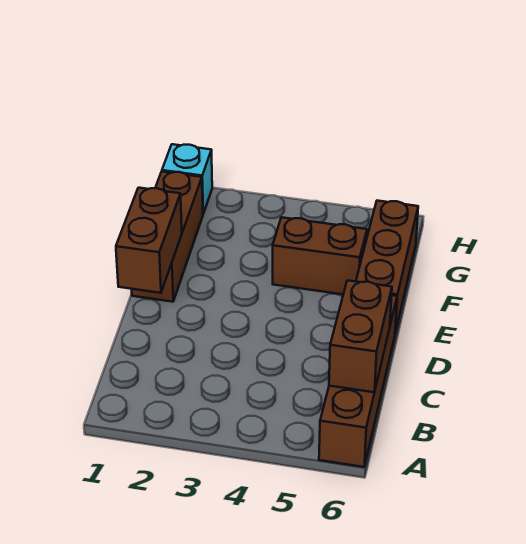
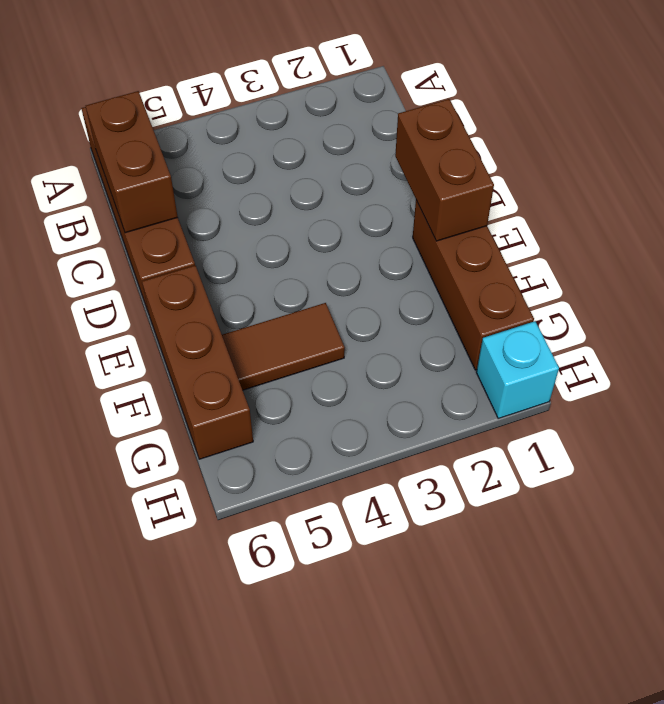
brown brick F4:F5 level 1 -> brown tile F4:F5 level 1

